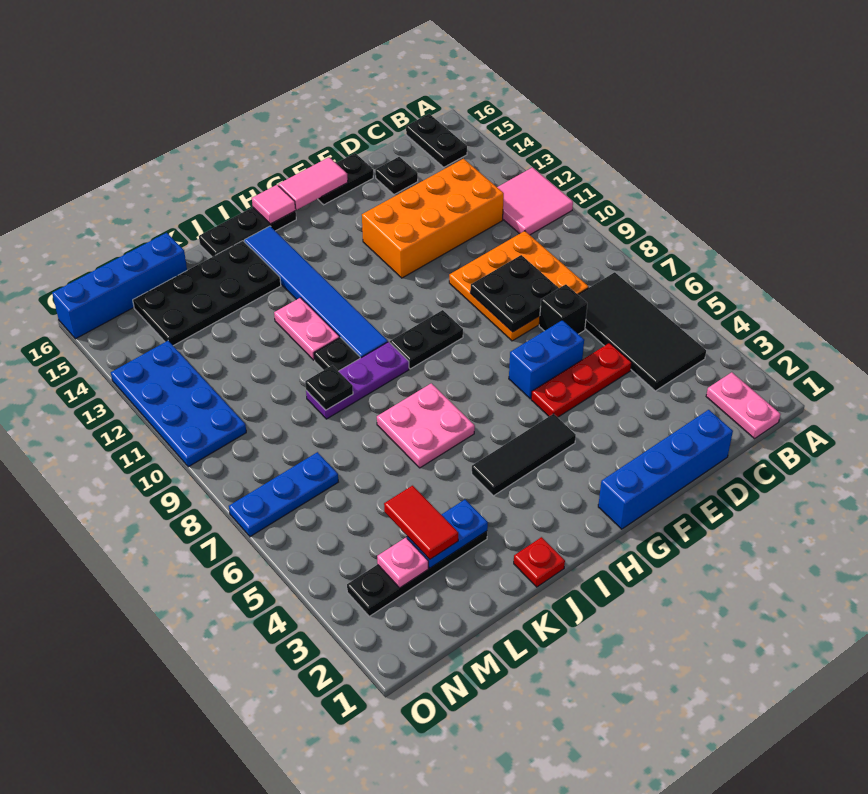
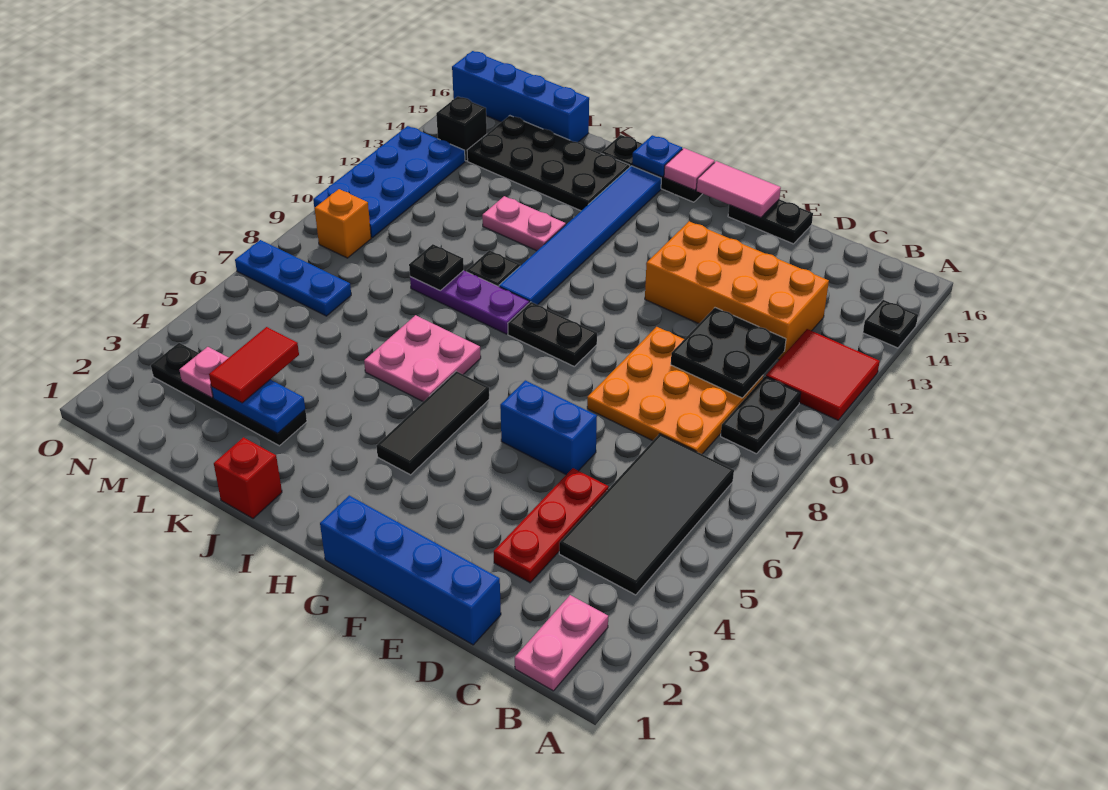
pink tile A11:B12 level 1 -> red tile A11:B12 level 1
black plate B15:B16 level 1 -> black plate B9:B10 level 1
red plate D5:F5 level 1 -> red plate D3:D5 level 1
black brick D7 level 1 -> black brick N14 level 1
black plate D8:E9 level 2 -> black plate C10:D11 level 2
black plate D15 level 1 -> black plate A14 level 1
black tile G4:I4 level 1 -> black tile H4:H6 level 1
none -> blue plate I16 level 2
red plate J1 level 1 -> red brick J1 level 1
pink plate J11:J12 level 1 -> pink plate J12:K12 level 1
none -> orange brick N9 level 1

